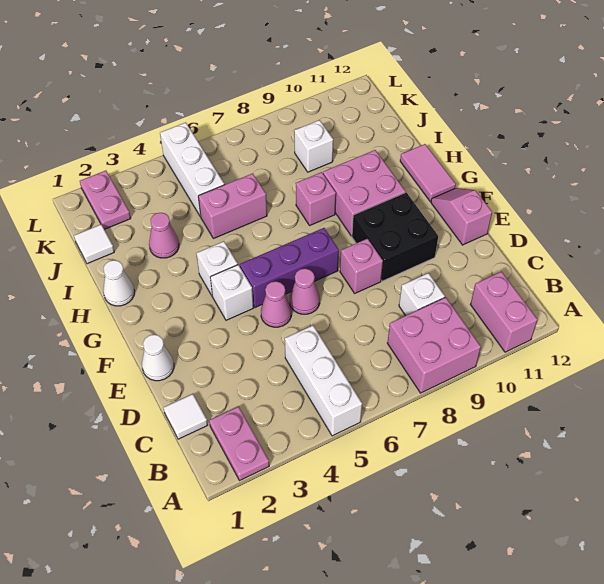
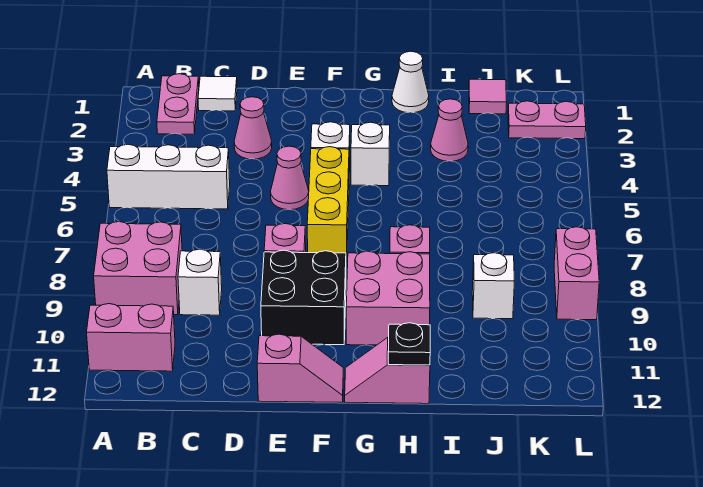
pink plate A2:B2 level 1 -> pink plate B1:B2 level 1
white cone E1 level 1 -> none
pink cone E6 level 1 -> pink cone D3 level 1
purple brick F5:F7 level 1 -> yellow brick F5:F7 level 1
pink tile G12:H12 level 1 -> pink slope G12:H12 level 1 top H
none -> black plate H12 level 2
pink brick I5:I6 level 1 -> pink brick L8:L9 level 1
white tile J1 level 1 -> pink tile J1 level 1
white brick J5:L5 level 1 -> none

